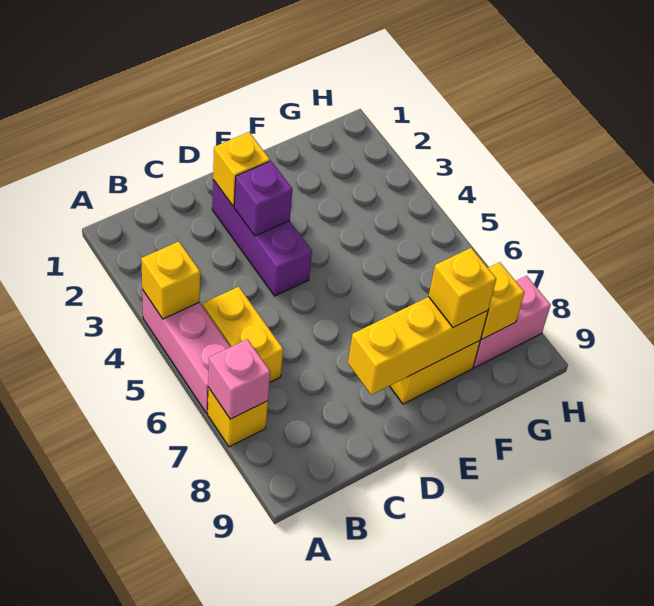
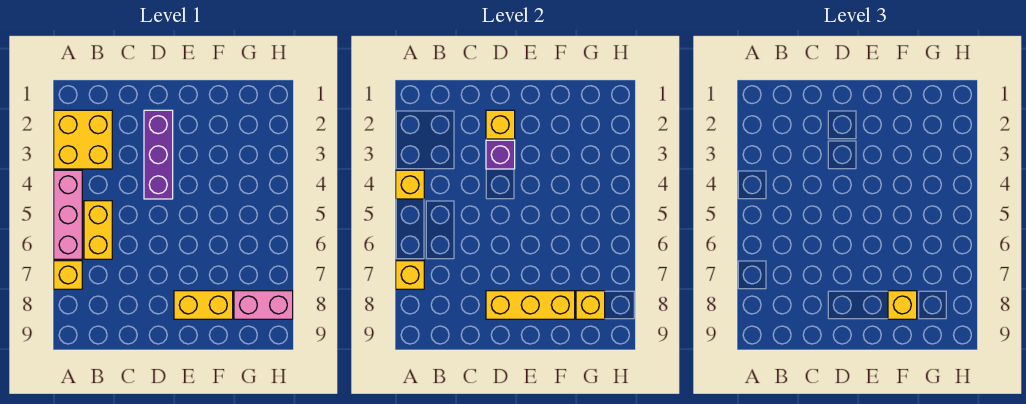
none -> yellow brick A2:B3 level 1
pink brick A7 level 2 -> yellow brick A7 level 2

